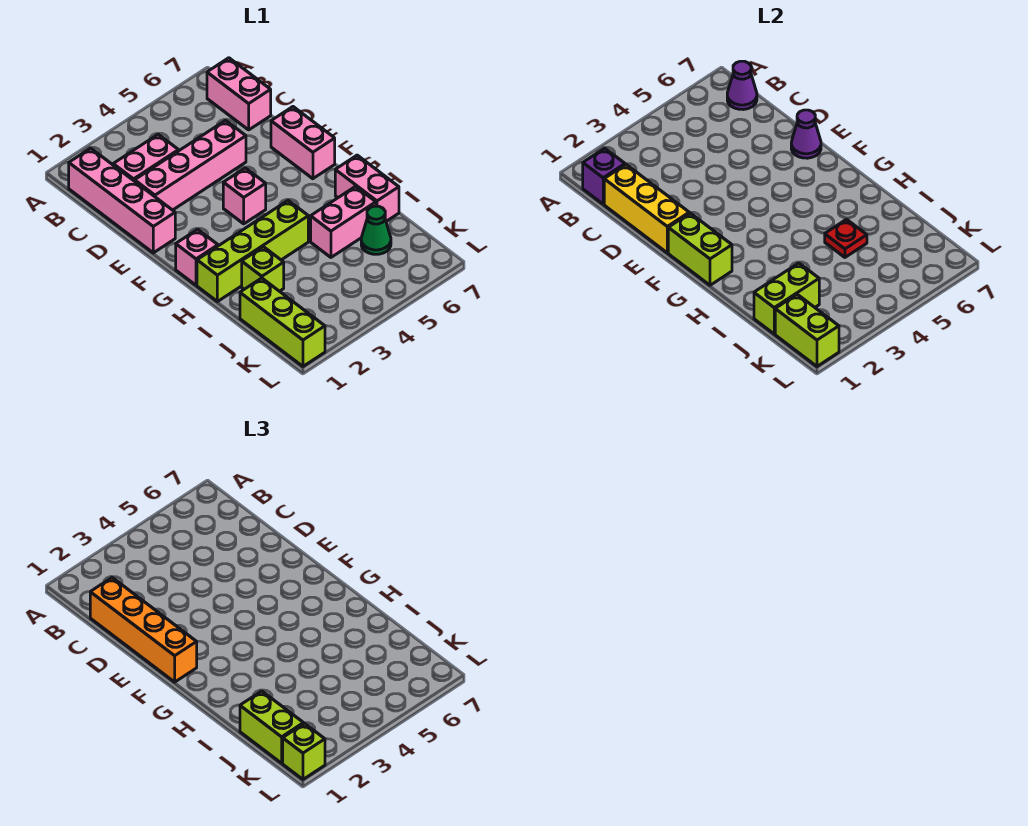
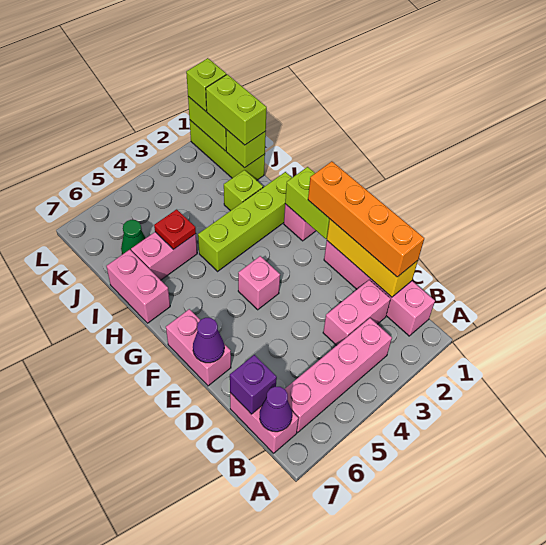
purple brick B1 level 2 -> purple brick C7 level 2
pink brick D2:D5 level 1 -> pink brick B3:B6 level 1
lime brick J1:J2 level 2 -> lime brick J1 level 2

